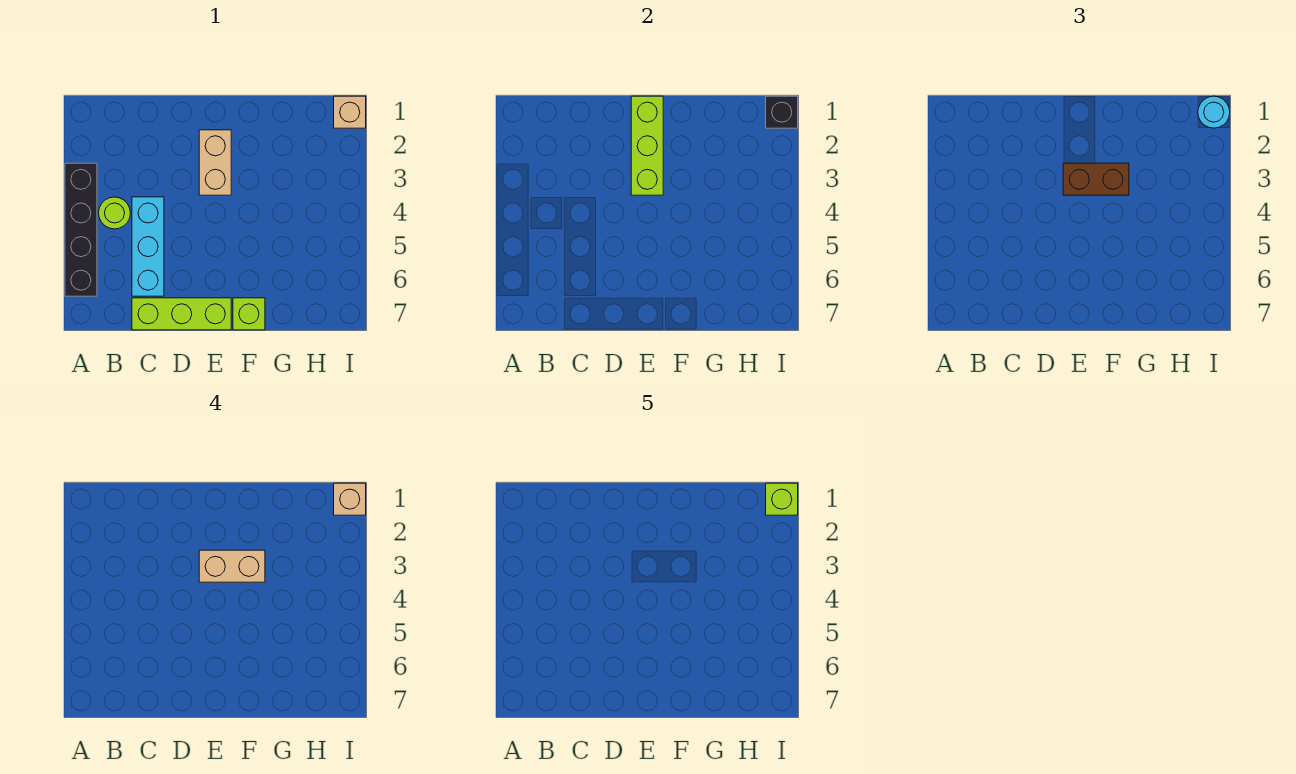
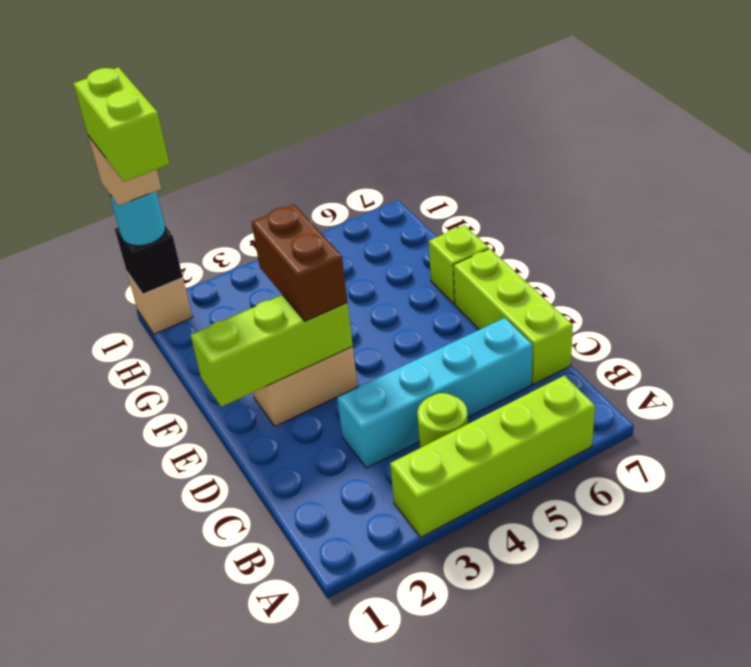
black brick A3:A6 level 1 -> lime brick A3:A6 level 1
cyan brick C4:C6 level 1 -> cyan brick C3:C6 level 1
tan brick E3:F3 level 4 -> none
lime brick I1 level 5 -> lime brick H1:I1 level 5

